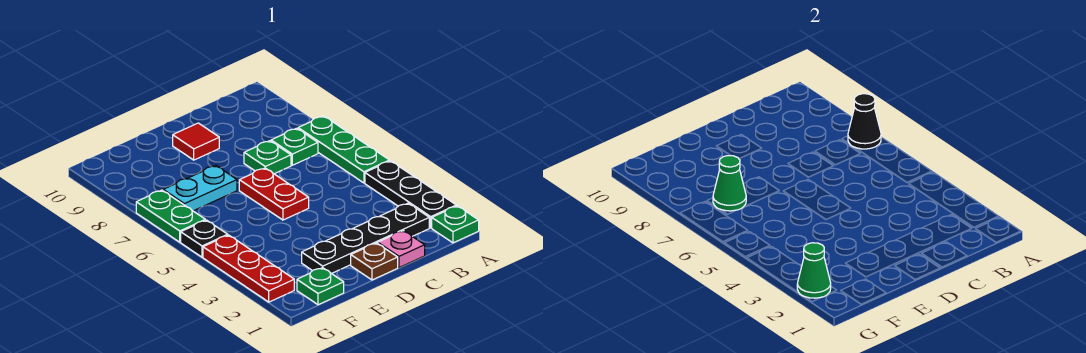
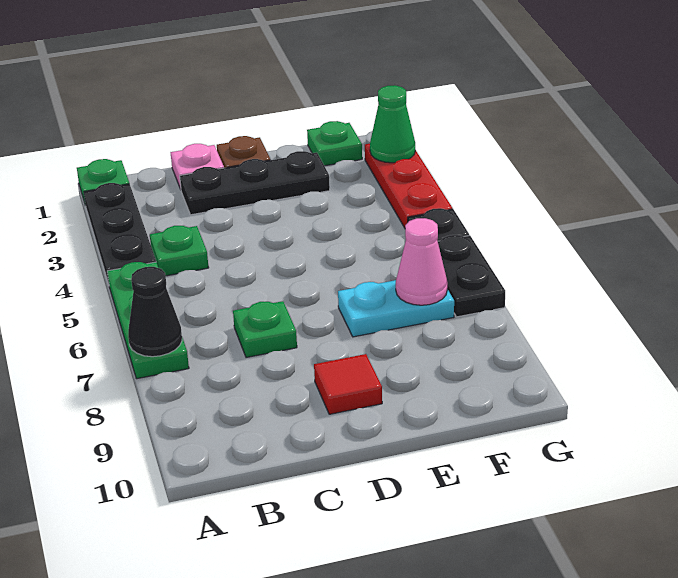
black plate B2:E2 level 1 -> black plate C2:E2 level 1
green plate B7 level 1 -> green plate B4 level 1
red plate D5:D6 level 1 -> none
green cone F7 level 2 -> pink cone F7 level 2
green plate G6:G7 level 1 -> black plate G6:G7 level 1

